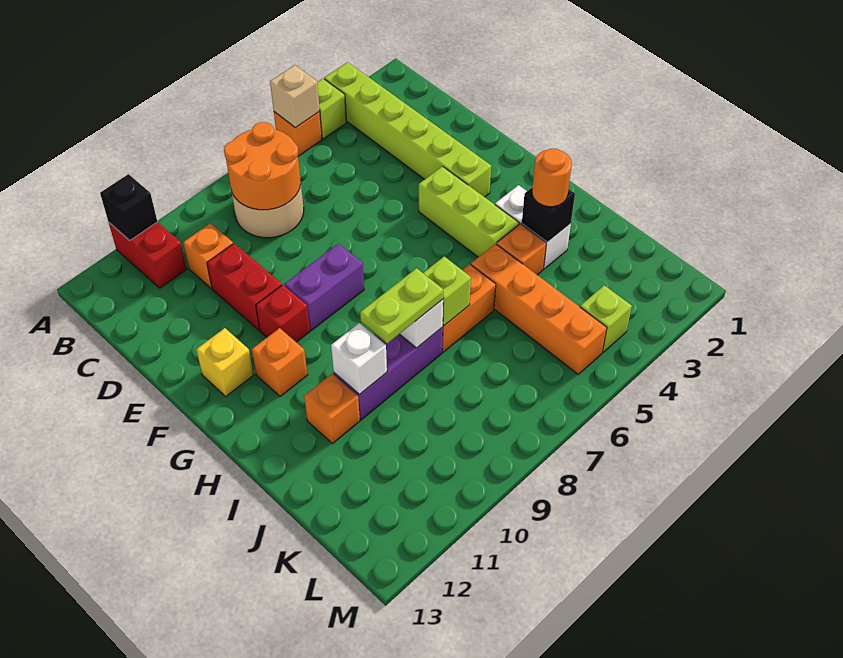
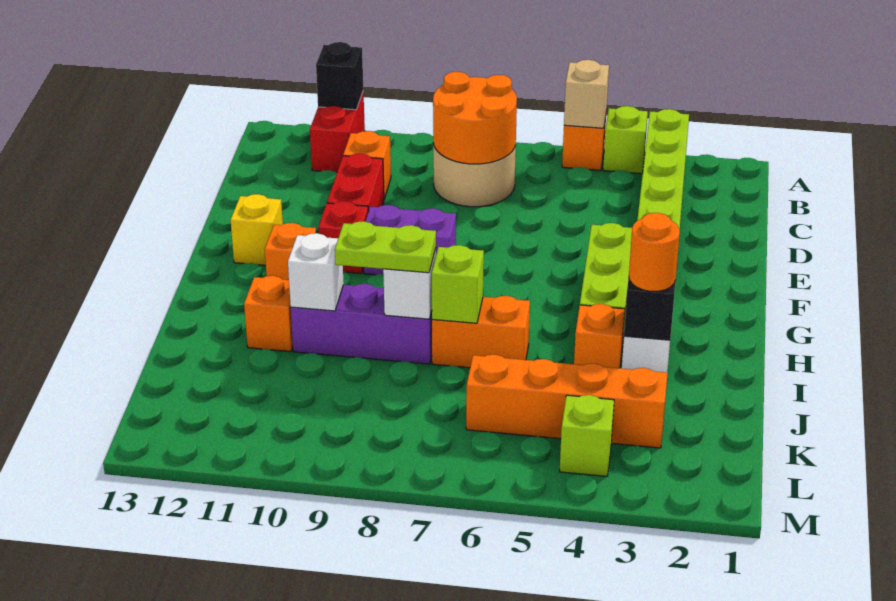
orange brick I5:L5 level 1 -> orange brick K3:K6 level 1

